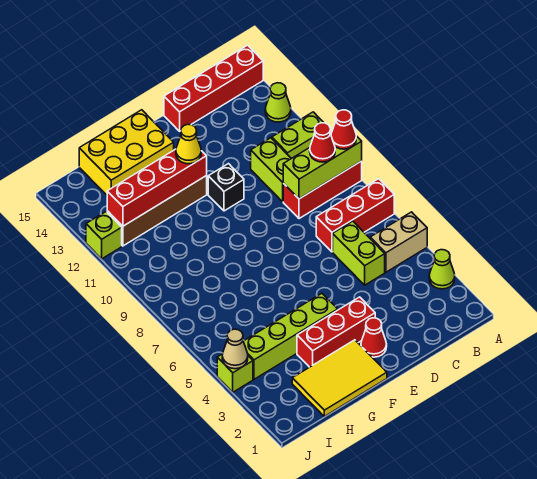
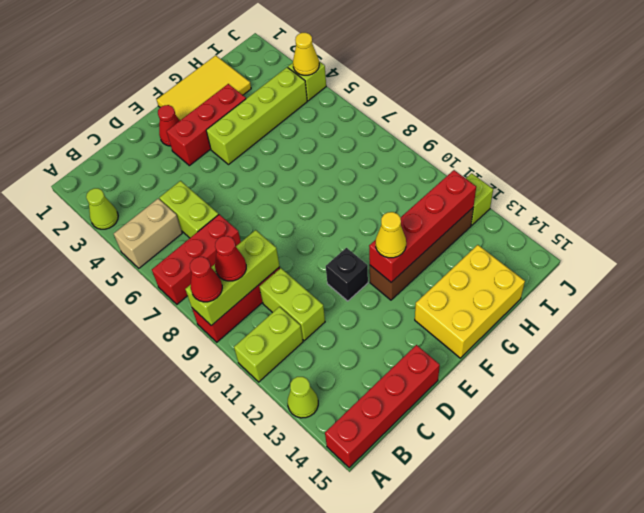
tan cone J4 level 2 -> yellow cone J4 level 2

